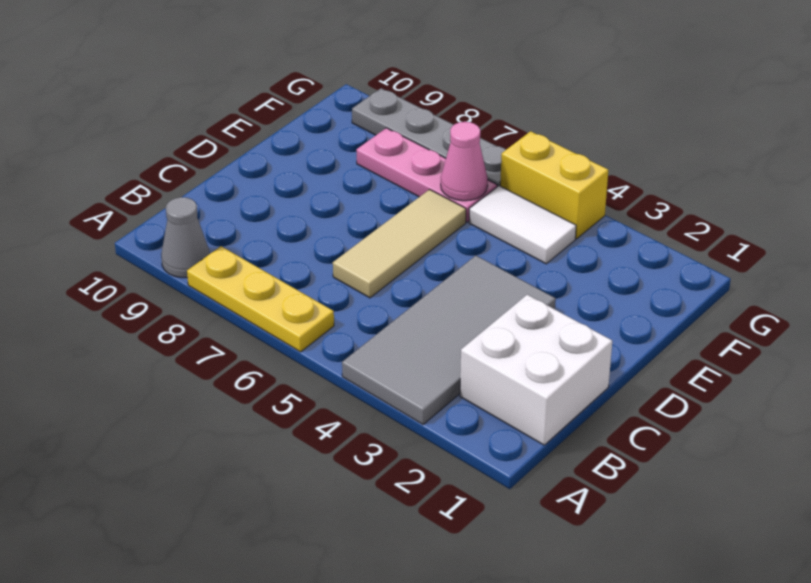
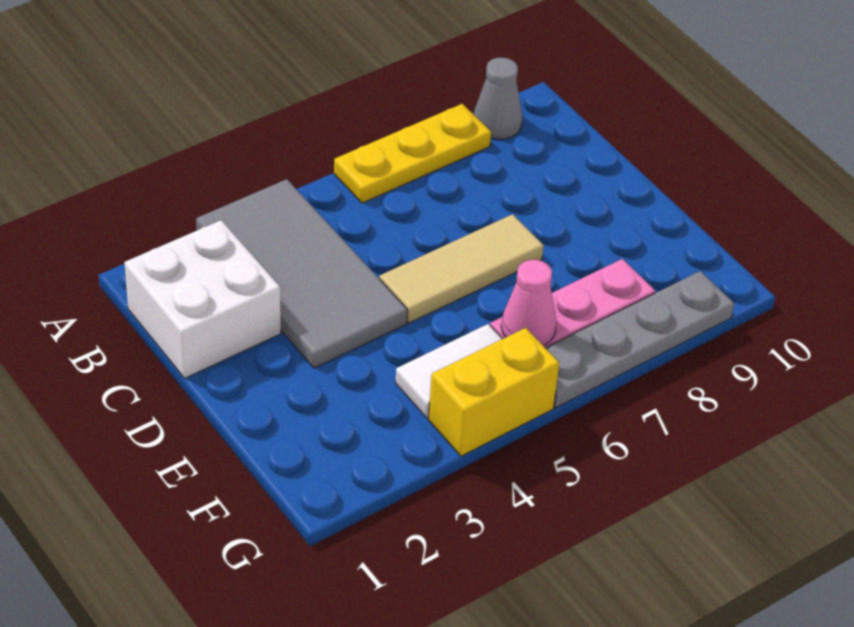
tan tile C6:E6 level 1 -> tan tile D5:D7 level 1

